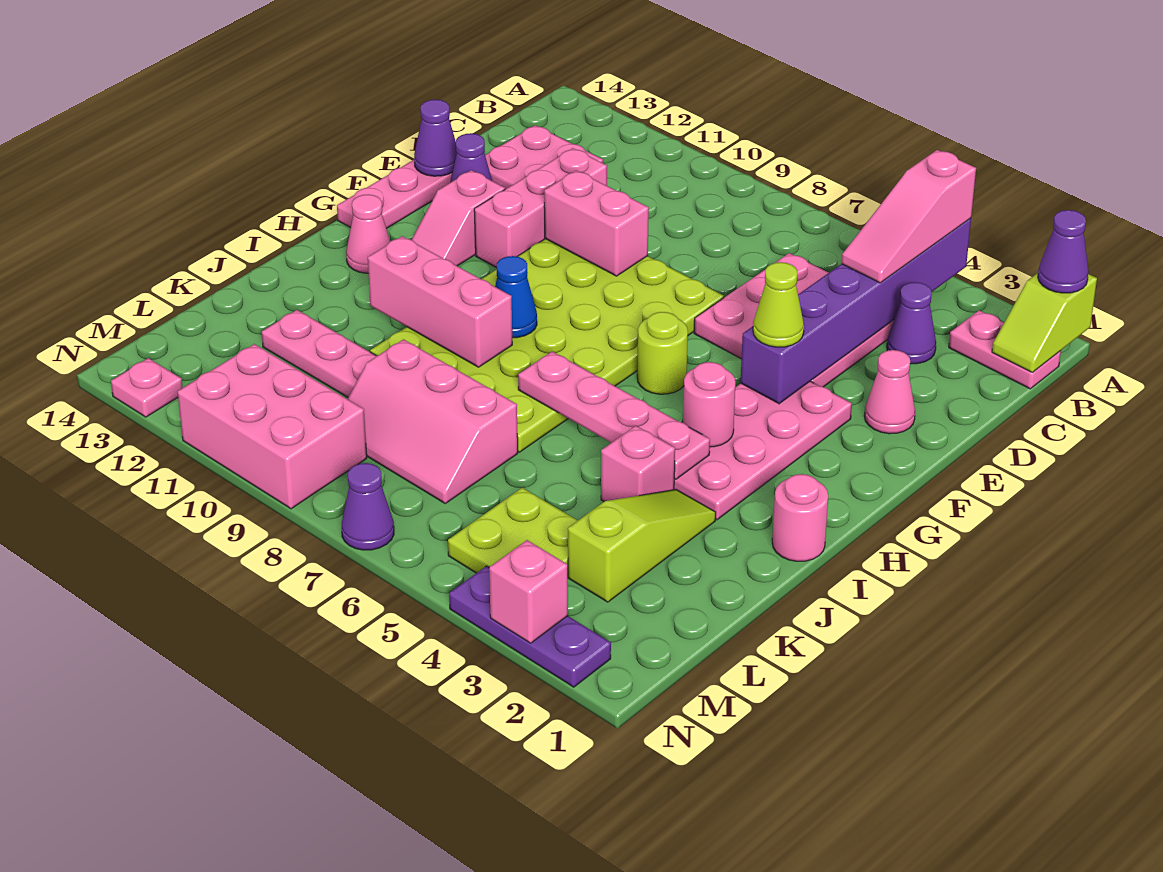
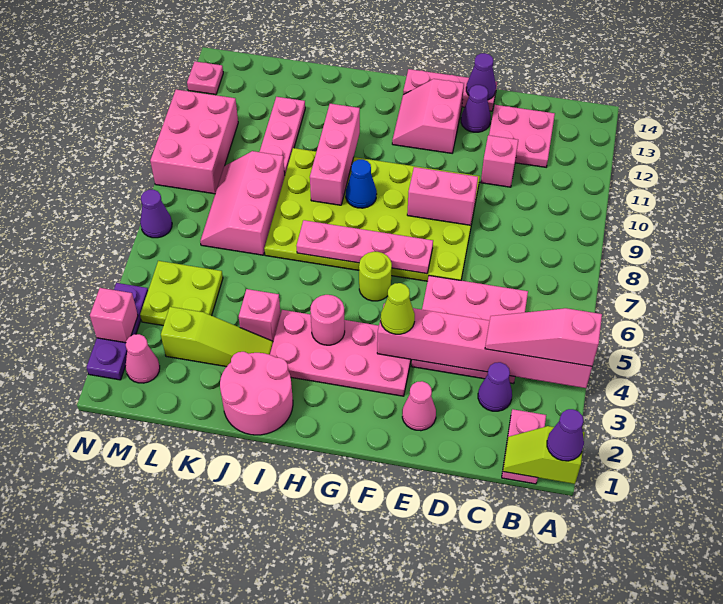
purple brick A4:F4 level 2 -> pink brick A4:F4 level 2
pink brick D11:F11 level 1 -> pink brick D11 level 1
pink brick E9:E10 level 2 -> pink brick E9:F9 level 2
pink slope F12:G12 level 1 top F -> pink slope F12:G13 level 1 top F
pink cone H13 level 1 -> pink cone M2 level 1
pink round brick I1 level 1 -> pink round brick I1:J2 level 1
pink plate I4:I7 level 2 -> pink plate F7:I7 level 2

